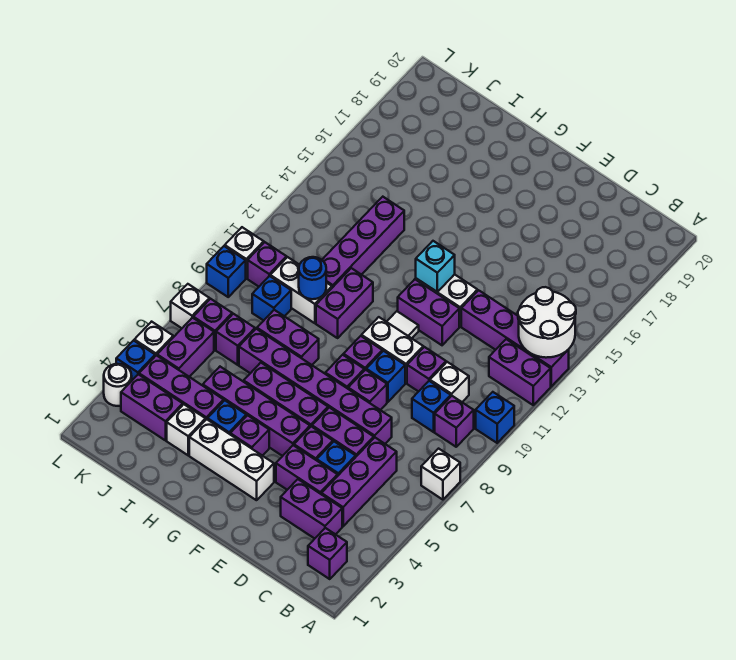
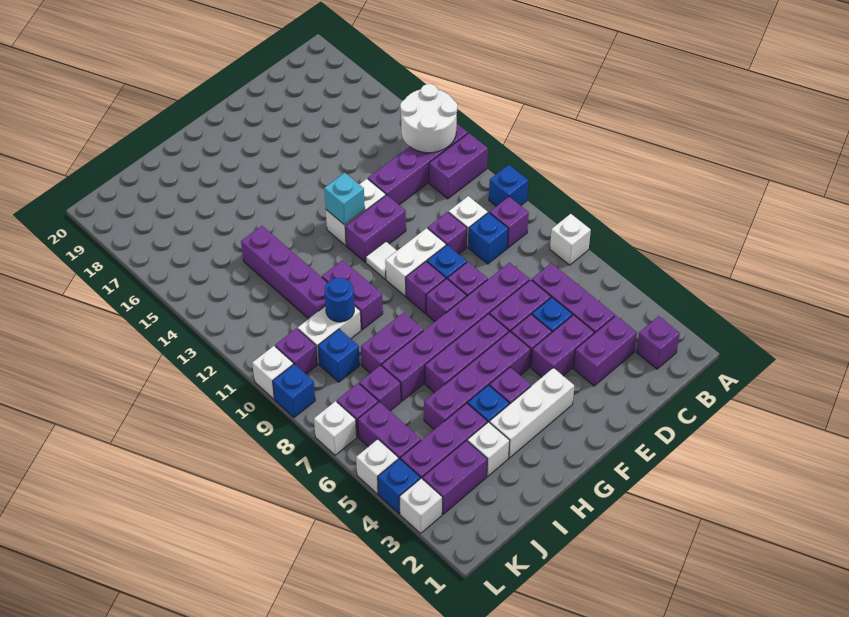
white round brick L3 level 1 -> white brick L3 level 1

